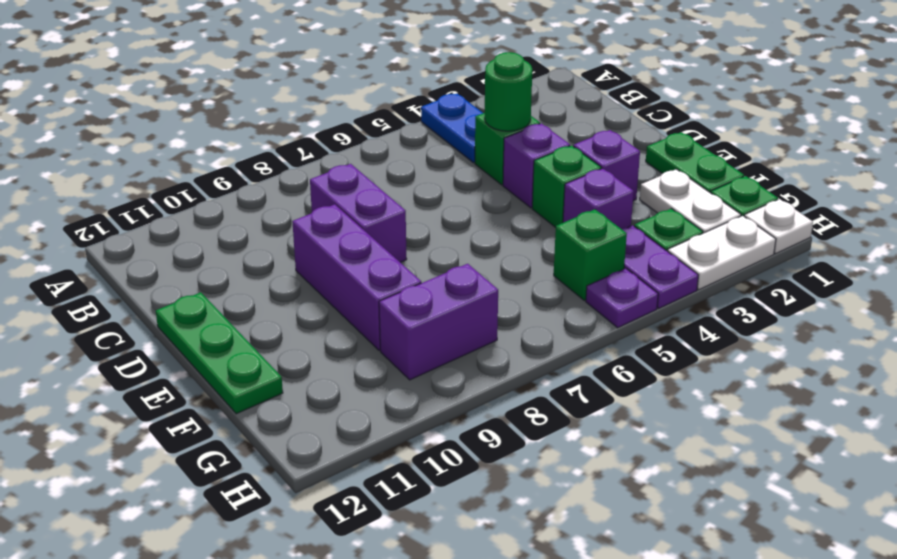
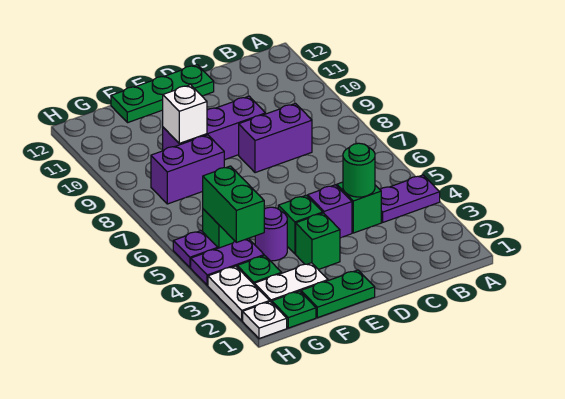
blue plate A4:B4 level 1 -> purple plate A4:B4 level 1
purple brick E3 level 1 -> green brick E3 level 1
purple brick F4 level 1 -> purple round brick F4 level 1
none -> white brick F9 level 2
none -> green brick G4:G5 level 2
purple brick G8:G9 level 1 -> purple brick F8:G8 level 1

